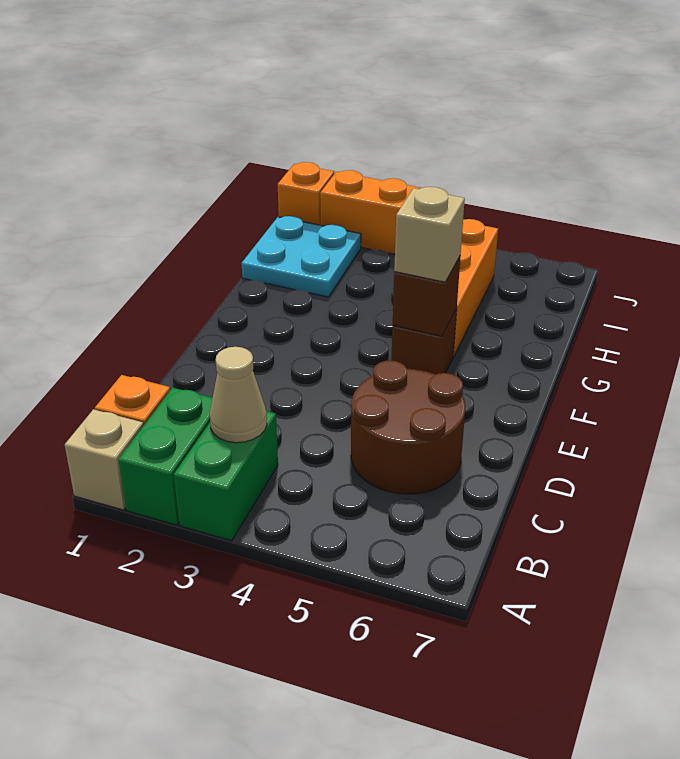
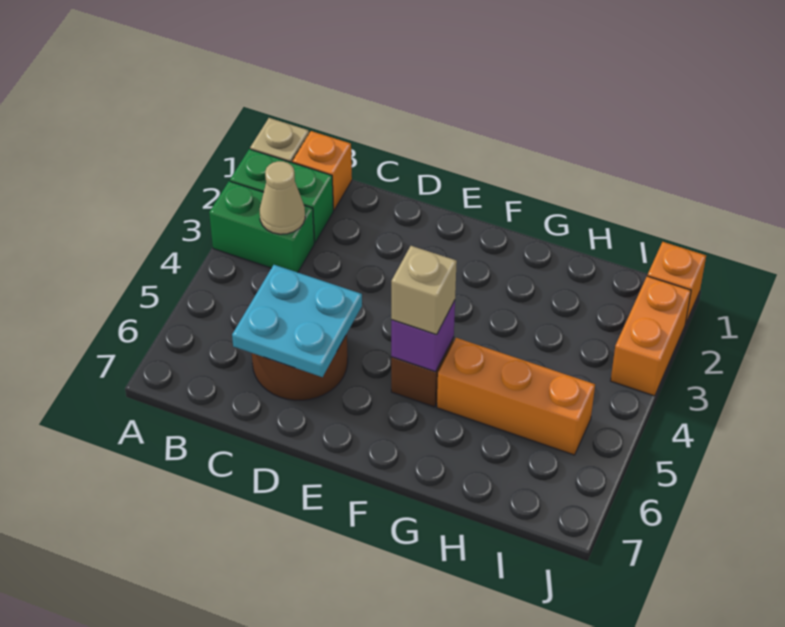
brown brick F5 level 2 -> purple brick F5 level 2
cyan plate H1:I2 level 1 -> cyan plate C5:D6 level 2

